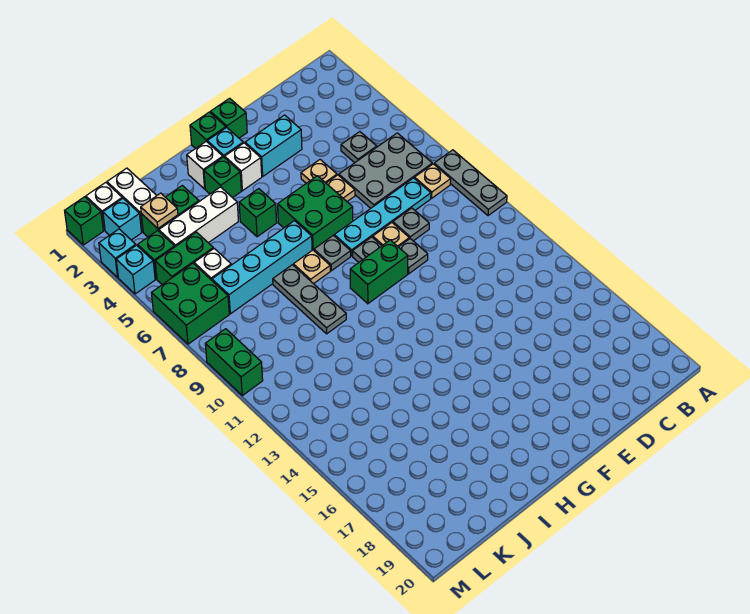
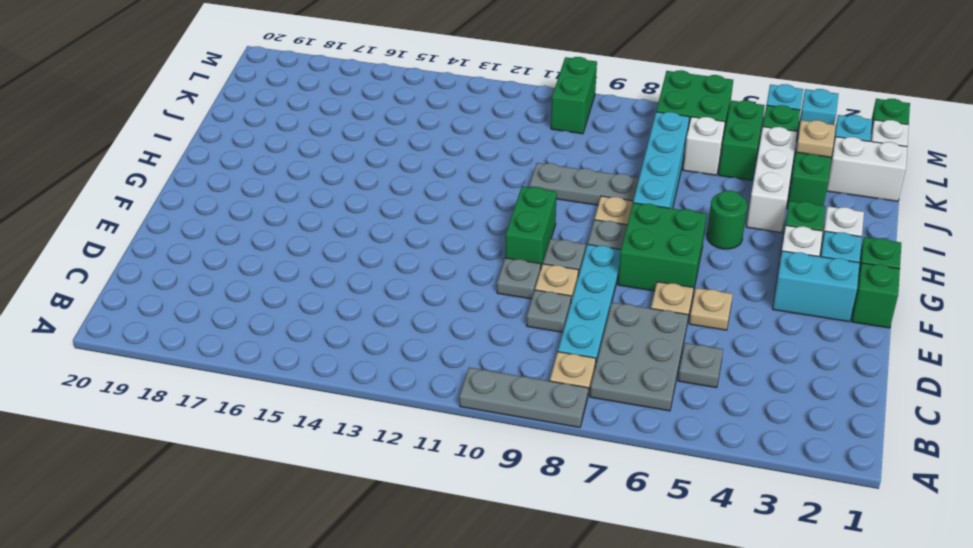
cyan brick E3:F3 level 1 -> cyan brick F2:F3 level 1
green brick H5 level 1 -> green round brick H5 level 1
green brick M9:M10 level 1 -> green brick L10:M10 level 1

